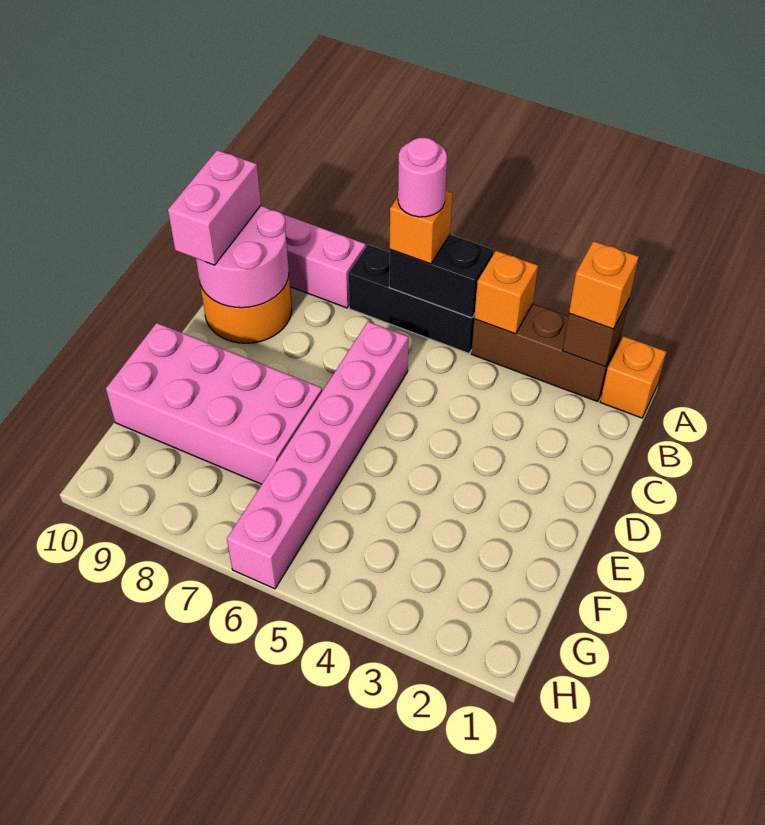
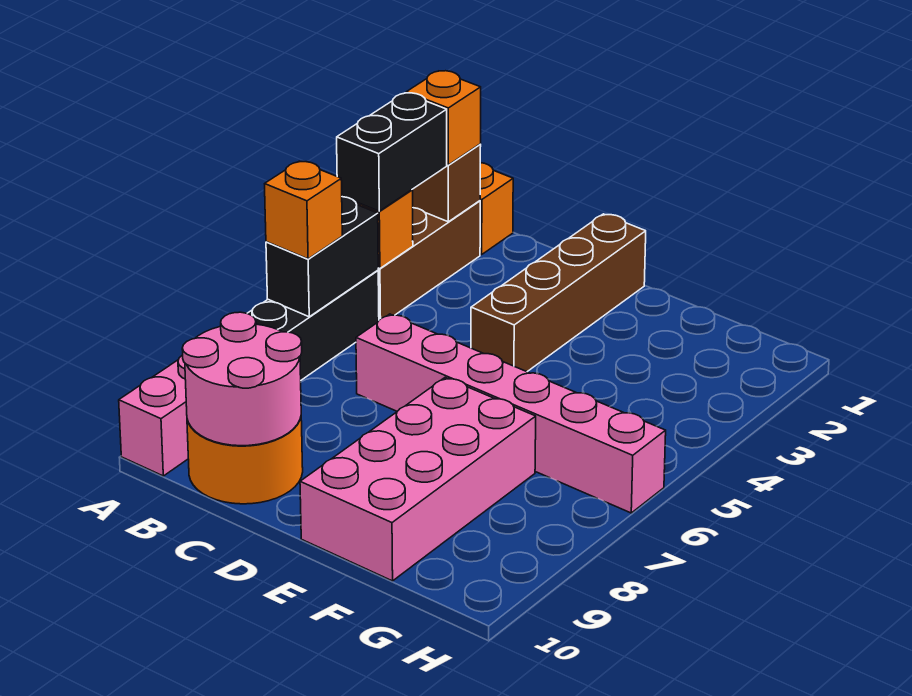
none -> black brick A3:A4 level 3
pink round brick A6 level 4 -> none
pink brick B10:C10 level 3 -> none
none -> brown brick D1:D4 level 1

